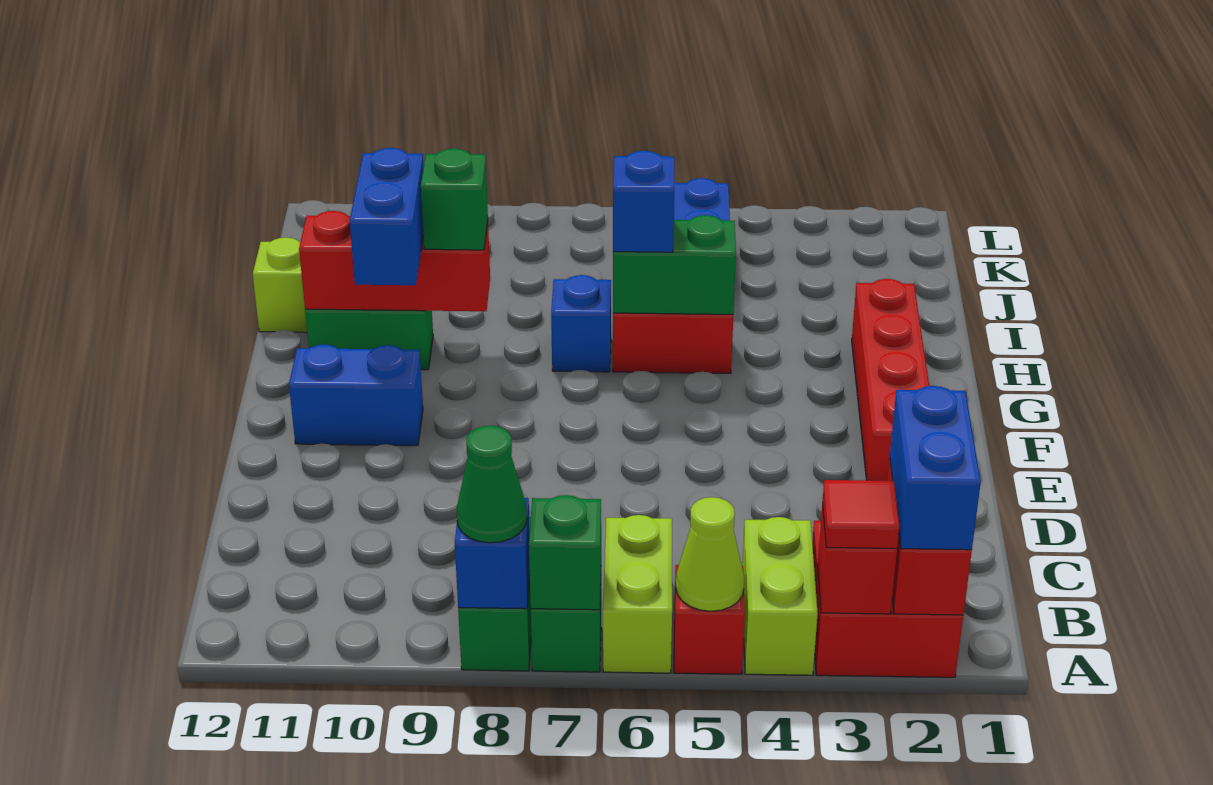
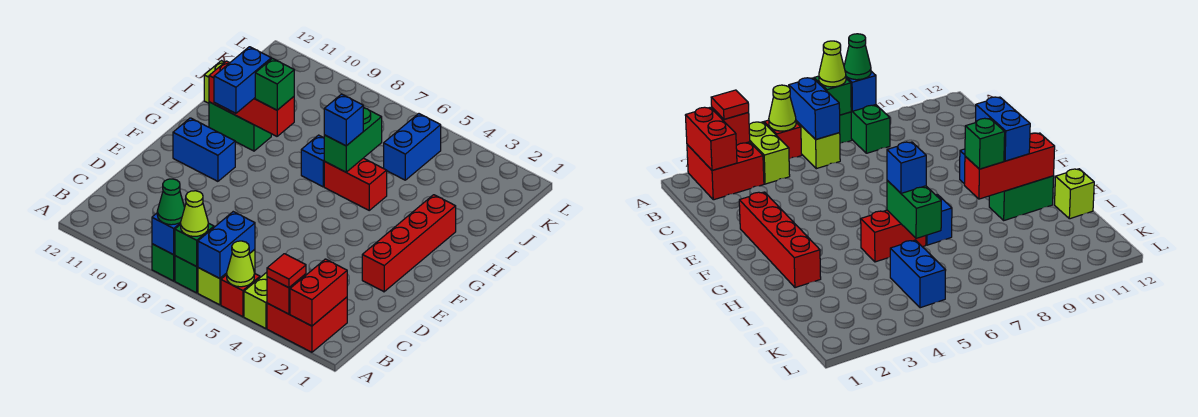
blue brick A2:B2 level 3 -> blue brick A6:B6 level 2
none -> lime cone A7 level 3
green brick H5:H6 level 2 -> green brick H6:I6 level 2

